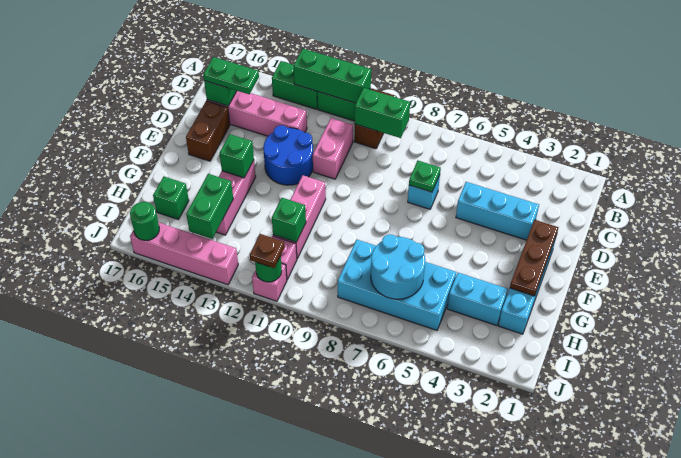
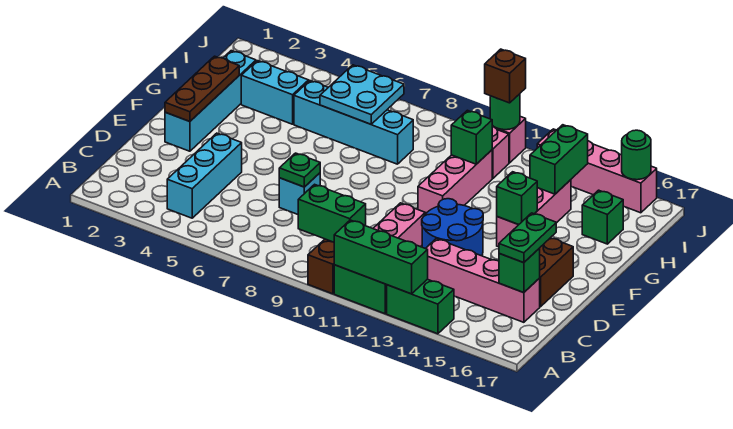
green plate C15:C16 level 3 -> green plate C16:D16 level 3
cyan brick D3:D5 level 1 -> cyan brick B4:D4 level 1
cyan brick H5:I8 level 1 -> cyan brick H5:H8 level 1
cyan round brick H6:I7 level 2 -> cyan plate H6:I7 level 2
brown plate J11 level 3 -> brown brick J11 level 3

